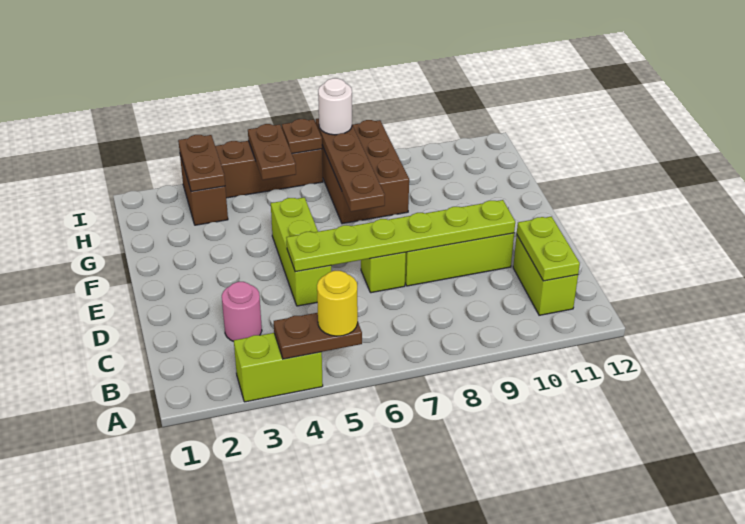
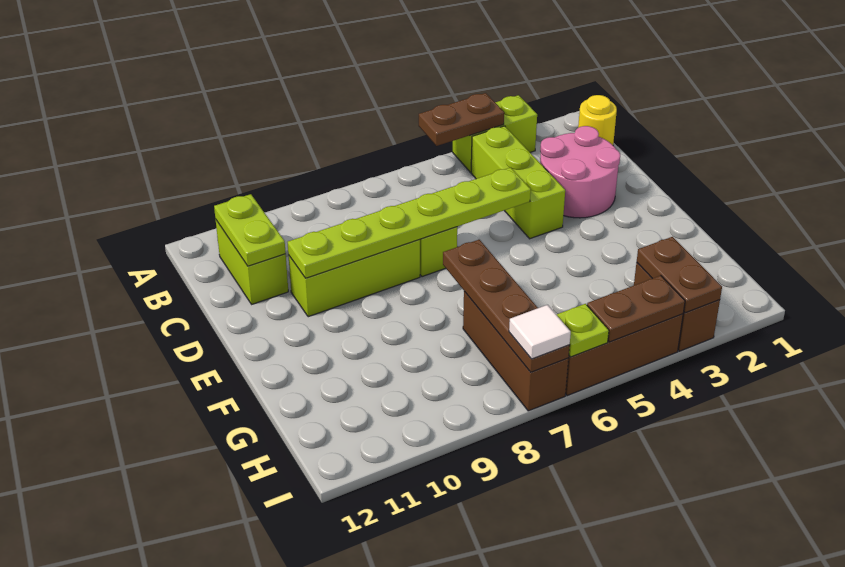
yellow round brick A5 level 3 -> yellow round brick B1 level 1
pink round brick C3 level 1 -> pink round brick C2:D3 level 1
lime brick D5:F5 level 1 -> lime brick B4:D4 level 1
brown brick G7:I8 level 1 -> brown brick G7:I7 level 1
brown plate H5:I5 level 2 -> brown plate I4:I5 level 2
brown plate I6 level 2 -> lime plate I6 level 2
white round brick I7 level 3 -> white tile I7 level 3

